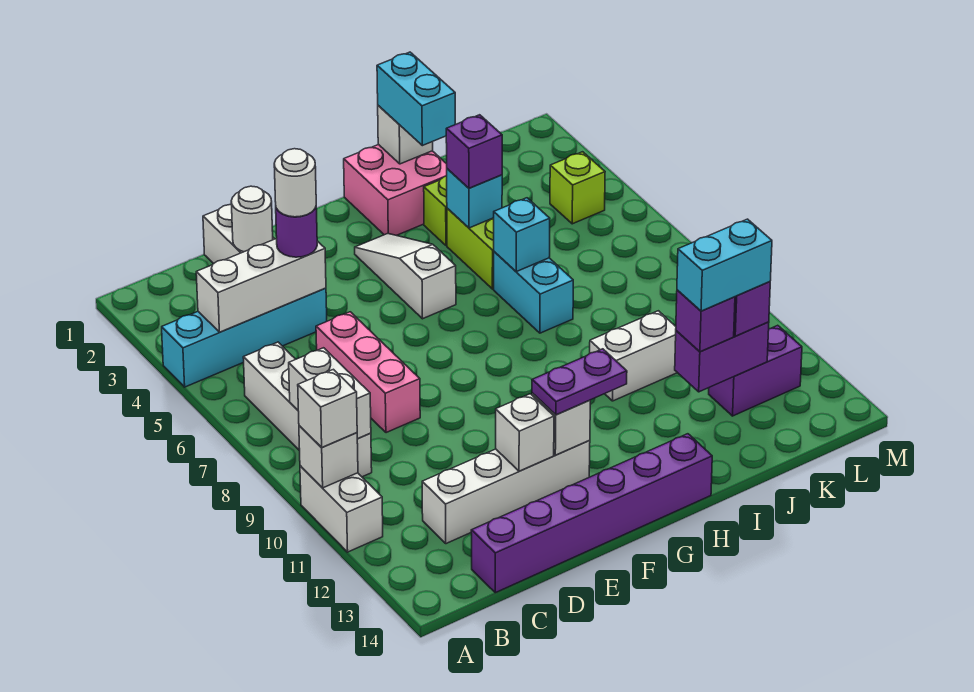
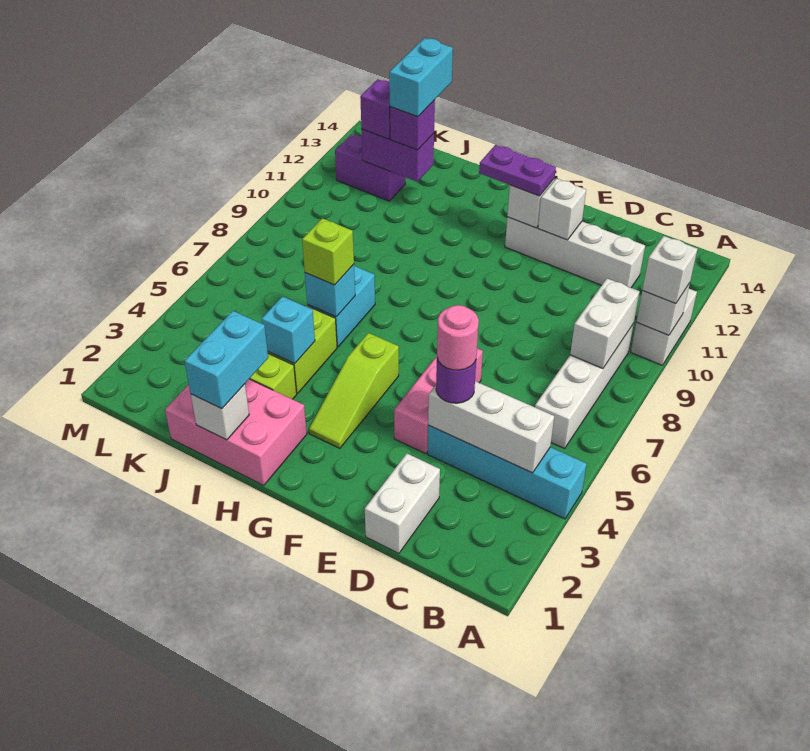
purple brick C14:H14 level 1 -> none
white round brick D2 level 2 -> none
white round brick D4 level 4 -> pink round brick D4 level 4
pink brick D6:D8 level 1 -> pink brick E4:E6 level 1
white slope G3:G5 level 1 top 5 -> lime slope G3:G5 level 1 top 5
pink brick H1:I2 level 1 -> pink brick H1:J2 level 1
purple brick I4 level 3 -> none
white brick I10:J10 level 1 -> none
cyan brick J12:K12 level 4 -> cyan brick J12:J13 level 4
lime brick L4 level 1 -> lime brick I6 level 3

